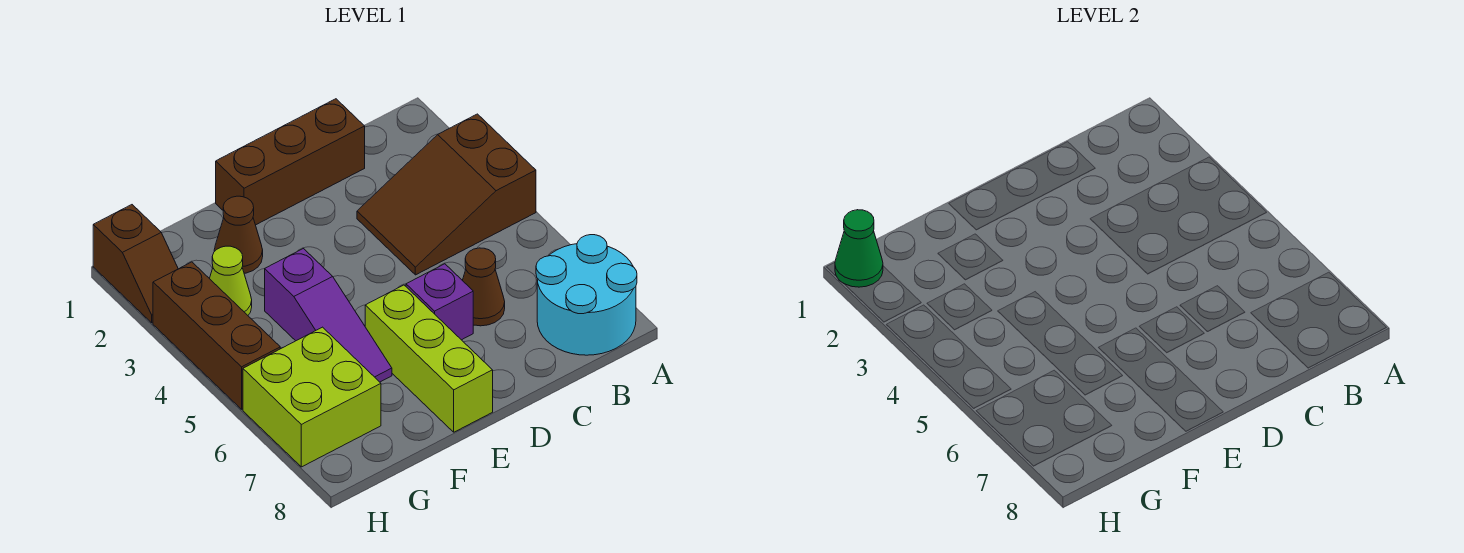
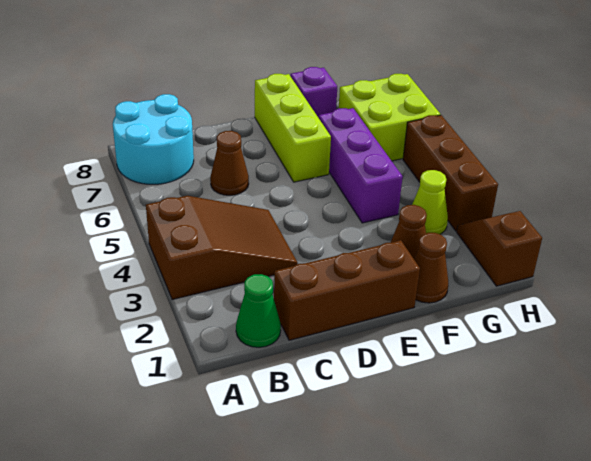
purple brick D6 level 1 -> purple brick F8 level 1
none -> brown cone F1 level 1
purple slope F4:F6 level 1 top 4 -> purple brick F4:F6 level 1
green cone H1 level 2 -> green cone B1 level 1

